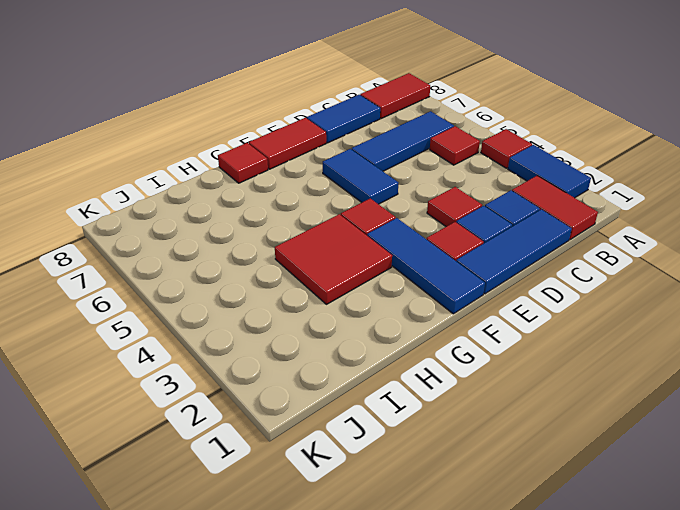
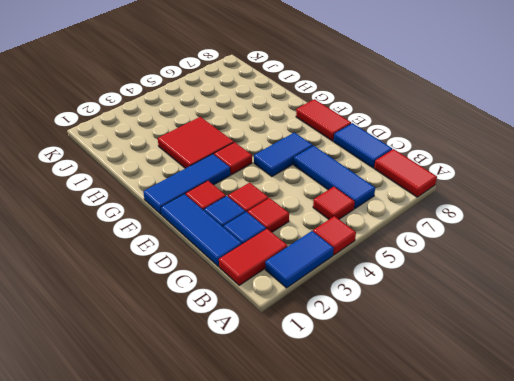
red tile G8 level 1 -> red tile C3 level 1

